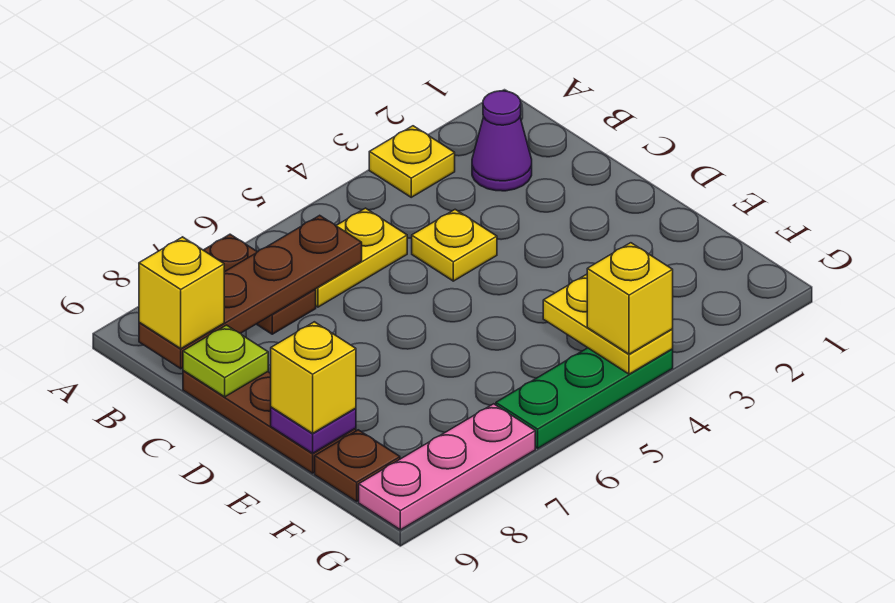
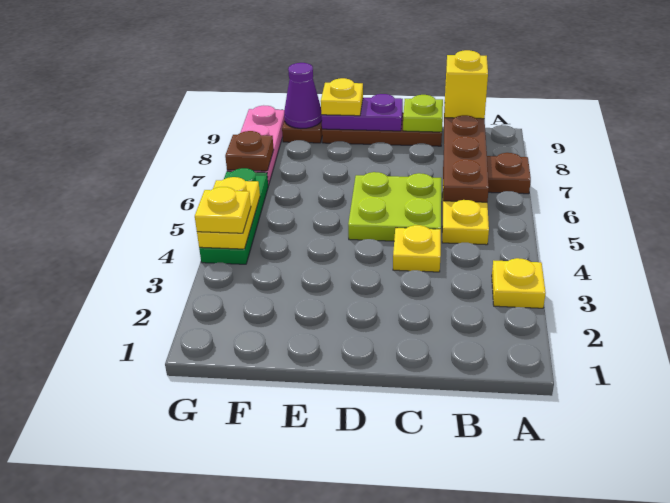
purple cone B2 level 1 -> purple cone F9 level 2
none -> lime plate C5:D6 level 1
purple plate E9 level 2 -> purple plate D9:E9 level 2
yellow brick E9 level 3 -> yellow plate E9 level 3
yellow plate F4:G4 level 2 -> yellow plate G4:G5 level 2
yellow brick G4 level 3 -> yellow plate G4 level 3
none -> brown plate G7 level 2

